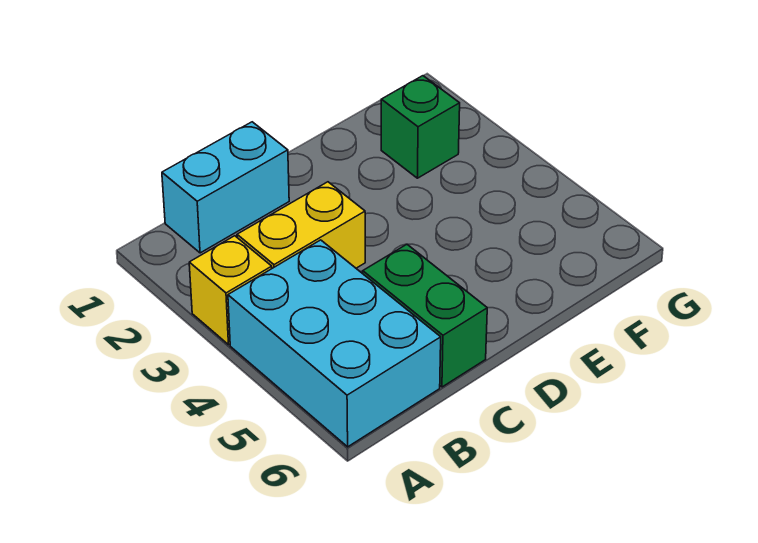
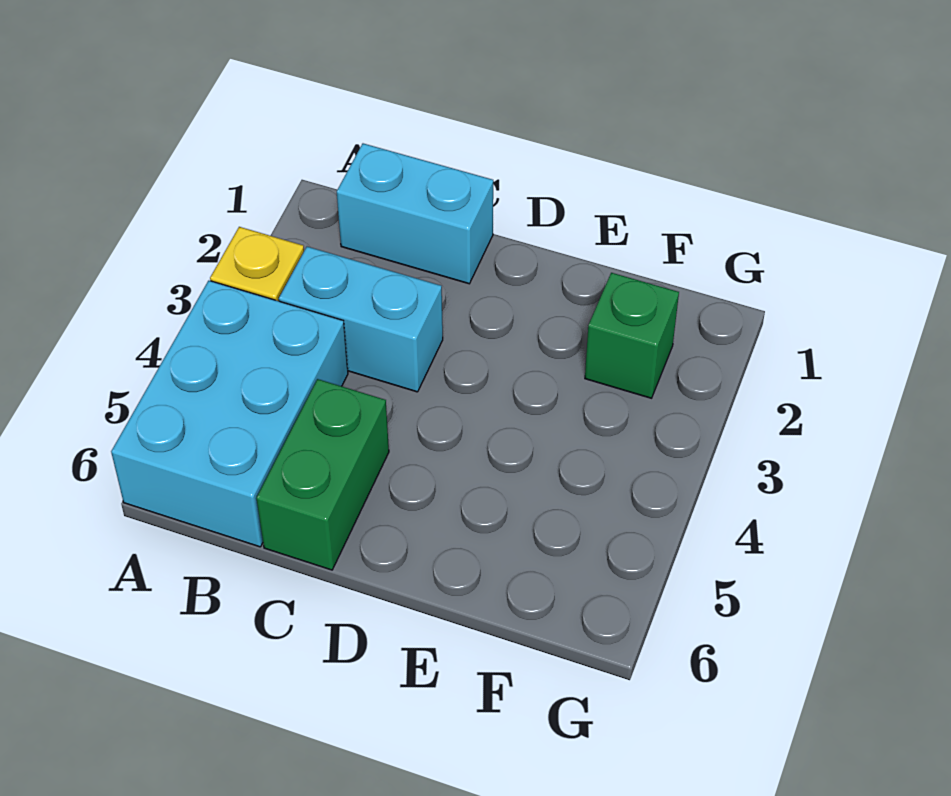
yellow brick B3:C3 level 1 -> cyan brick B3:C3 level 1

